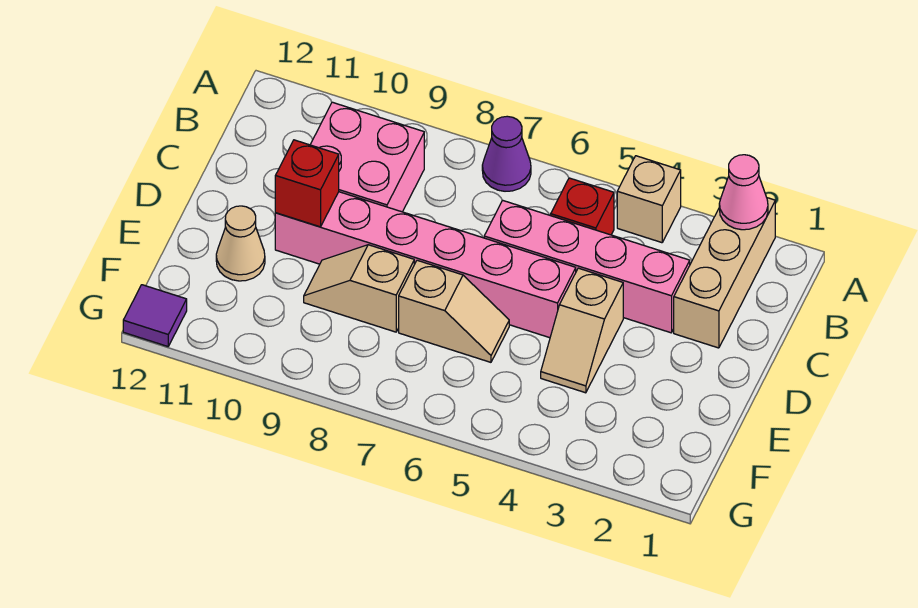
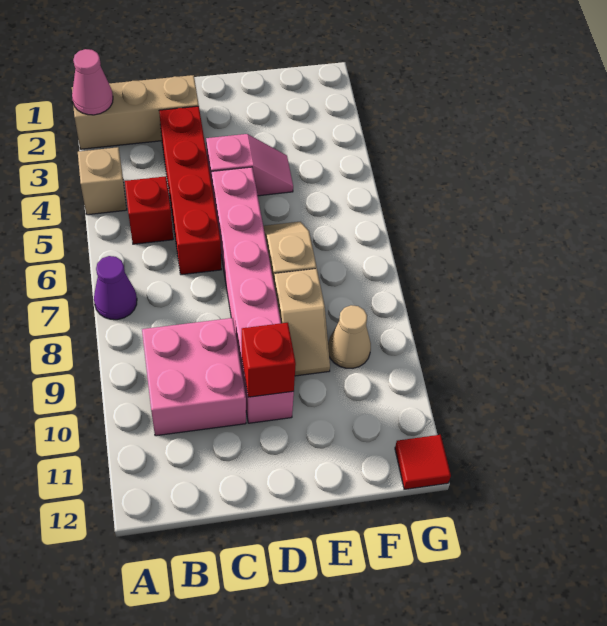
pink brick C3:C6 level 1 -> red brick C3:C6 level 1
tan slope D4:E4 level 1 top D -> pink slope D4:E4 level 1 top D
tan cone E11 level 1 -> tan cone F9 level 1
purple tile G12 level 1 -> red tile G12 level 1

